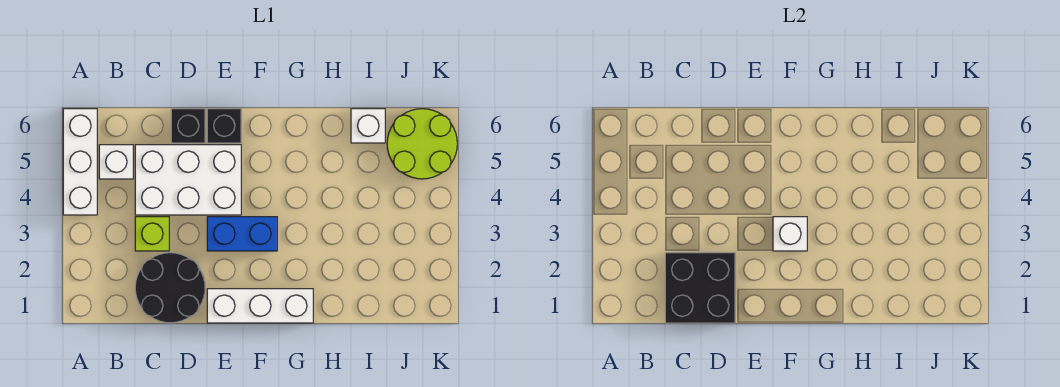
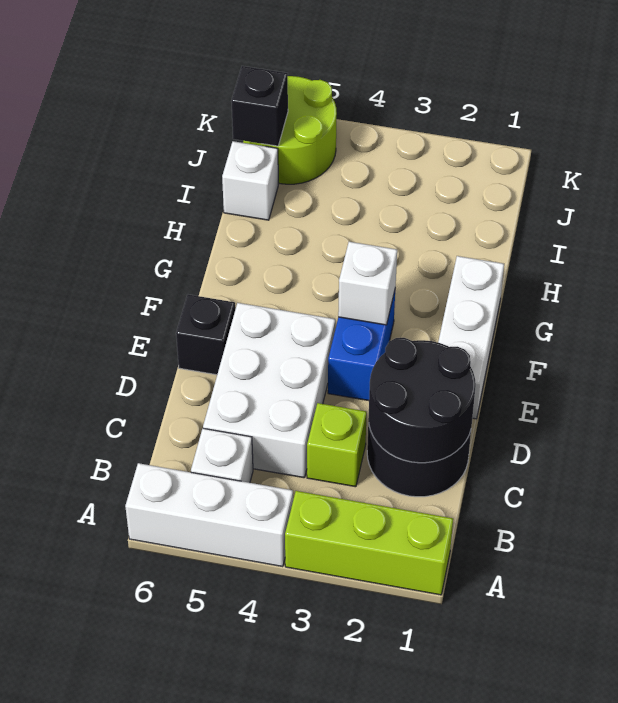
none -> lime brick A1:A3 level 1
black brick C1:D2 level 2 -> black round brick C1:D2 level 2
black brick D6 level 1 -> black brick J6 level 2

